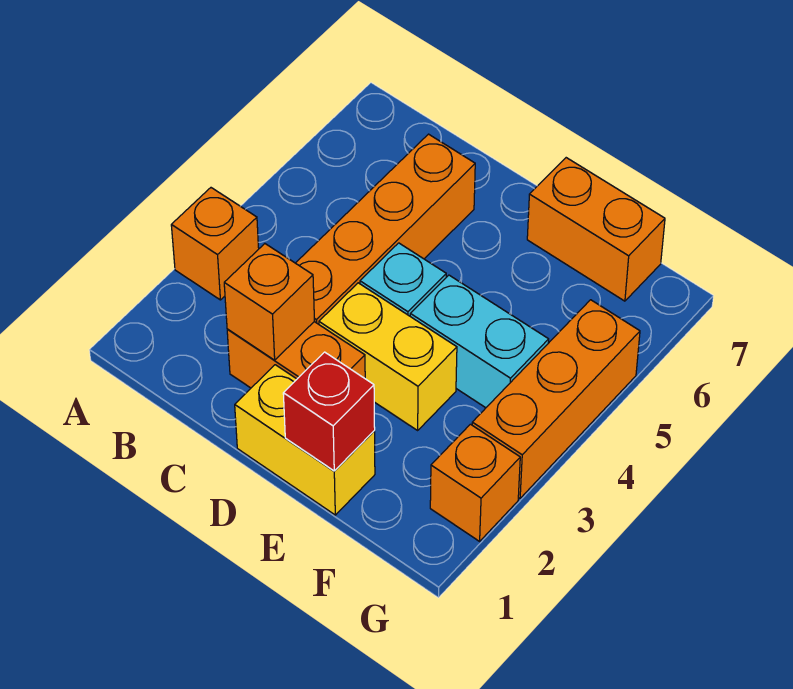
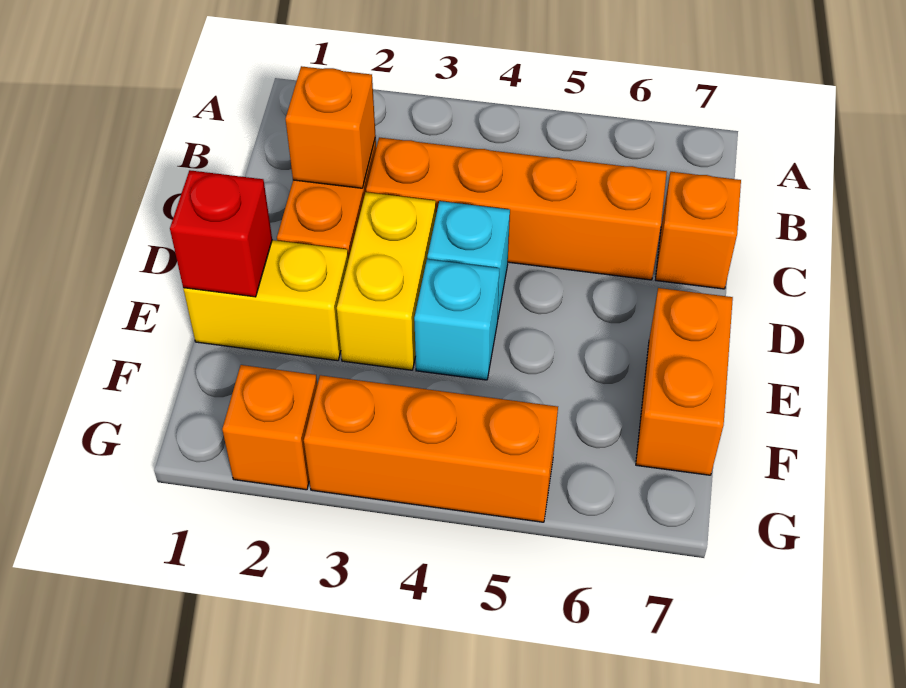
orange brick A3 level 1 -> orange brick C7 level 1
yellow brick D1:E1 level 1 -> yellow brick E1:E2 level 1
cyan brick E4:F4 level 1 -> cyan brick E4 level 1

